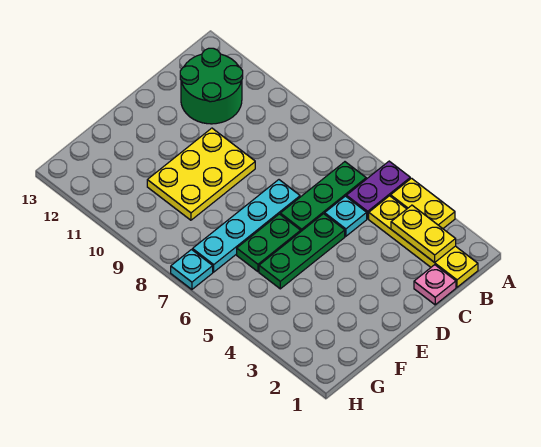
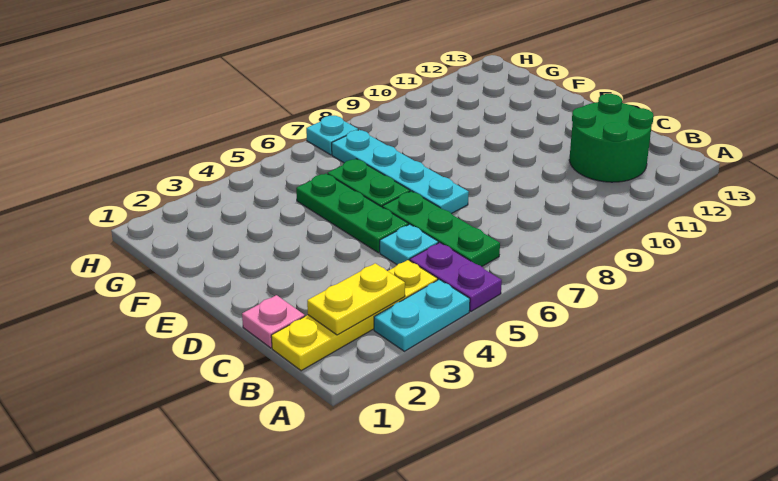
yellow plate A3:A4 level 1 -> cyan plate A3:A4 level 1
yellow plate D9:F10 level 1 -> none

